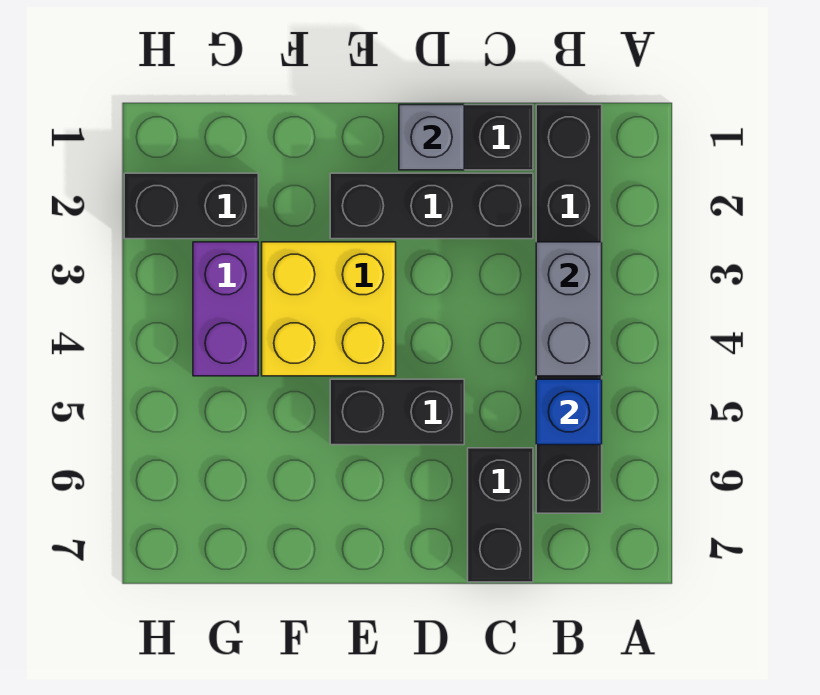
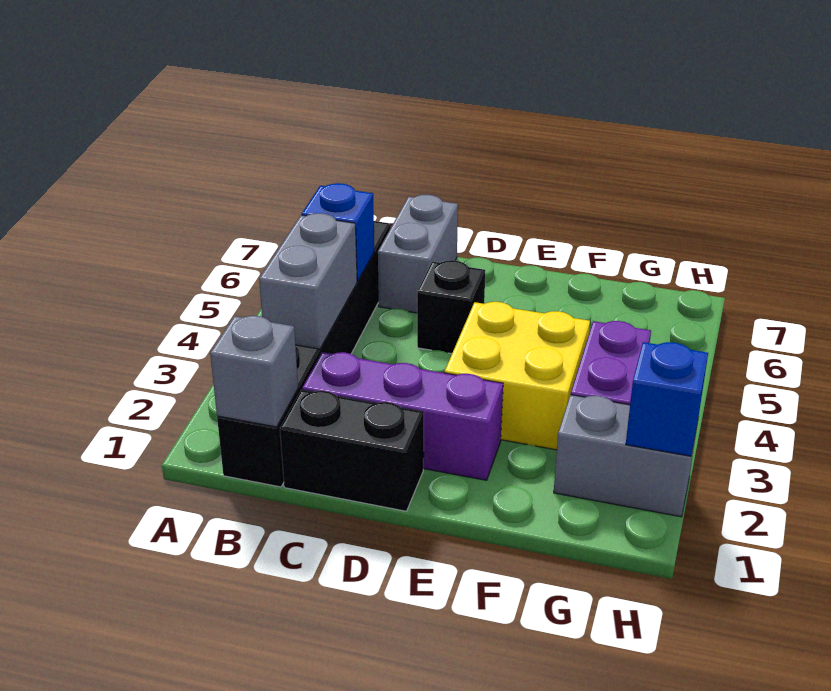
black brick C2:E2 level 1 -> purple brick C2:E2 level 1
black brick C6:C7 level 1 -> grey brick C6:C7 level 1
grey brick D1 level 2 -> grey brick B1 level 2
black brick D5:E5 level 1 -> black brick D5 level 1
black brick G2:H2 level 1 -> grey brick G2:H2 level 1
none -> blue brick H2 level 2

